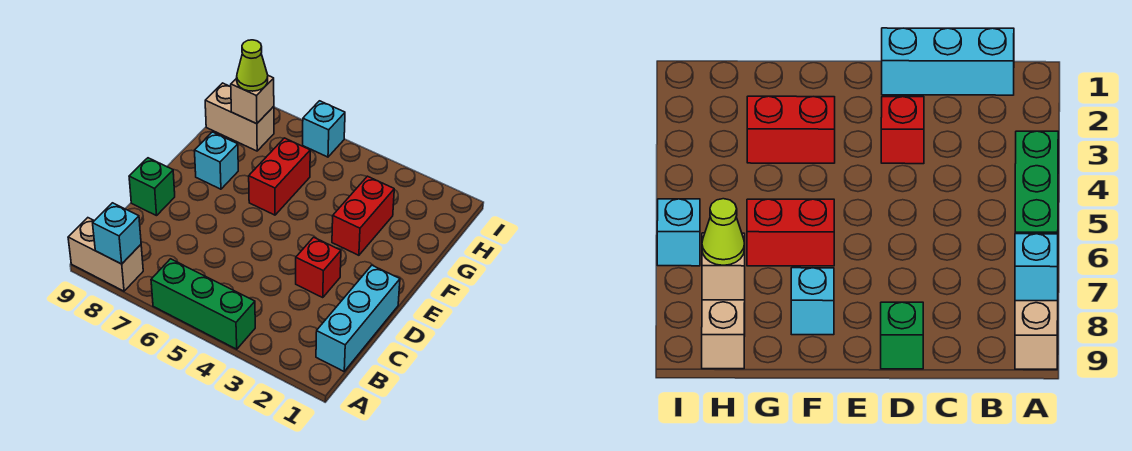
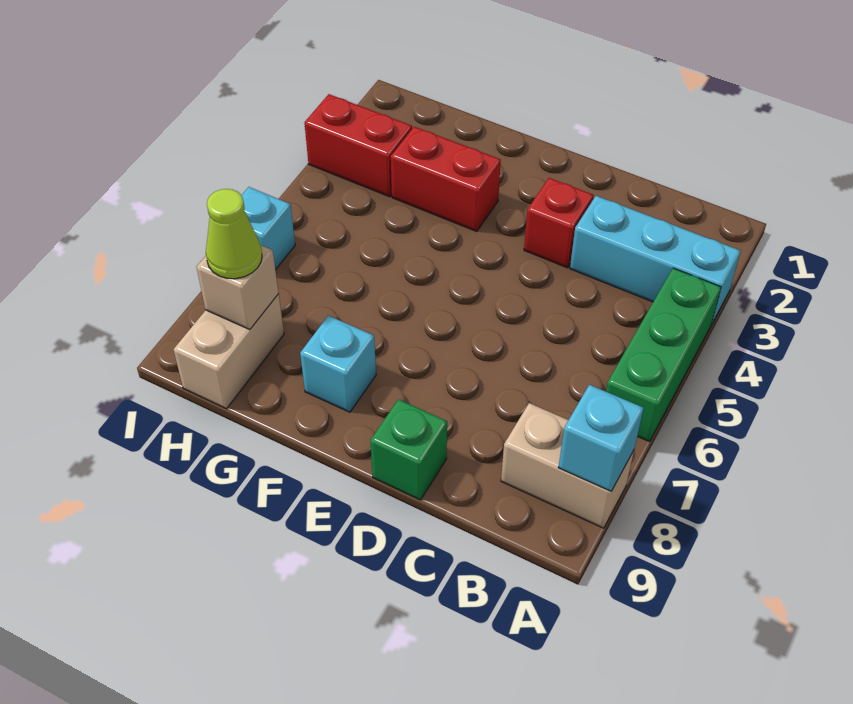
tan brick A8:A9 level 1 -> tan brick A8:B8 level 1
cyan brick B1:D1 level 1 -> cyan brick A3:C3 level 1
red brick F6:G6 level 1 -> red brick H3:I3 level 1

